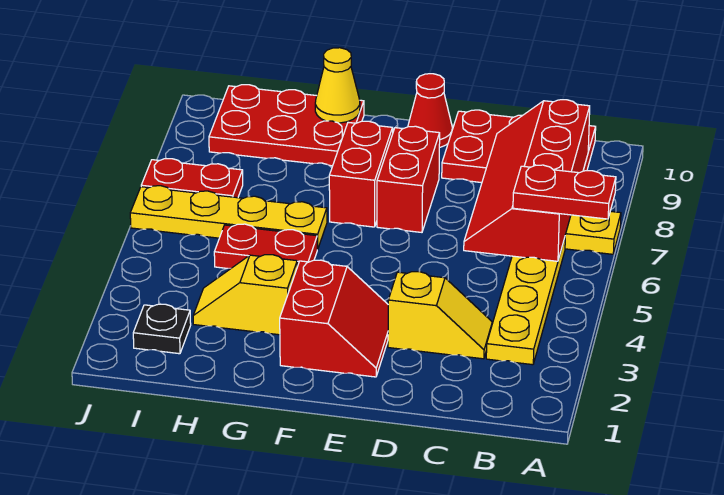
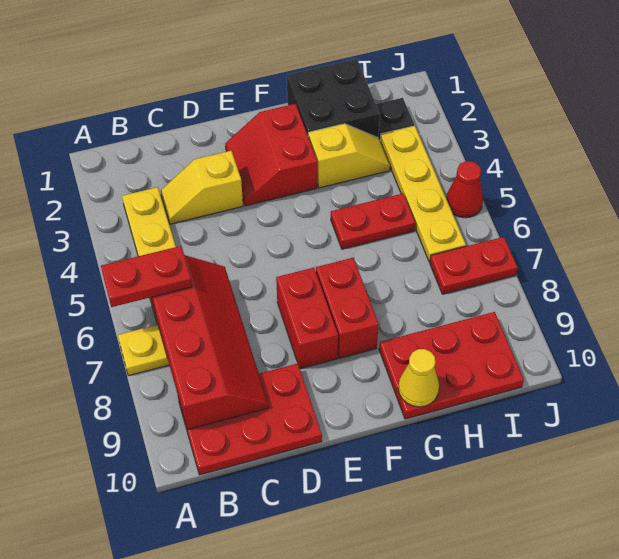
red cone E10 level 1 -> red cone J5 level 1
none -> black brick G1:H2 level 1
yellow plate G6:J6 level 1 -> yellow plate I3:I6 level 1

